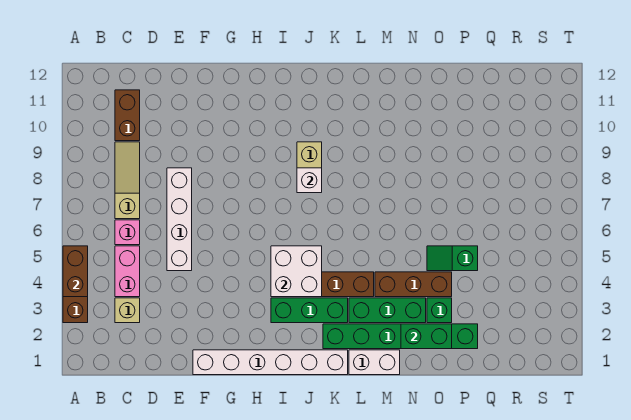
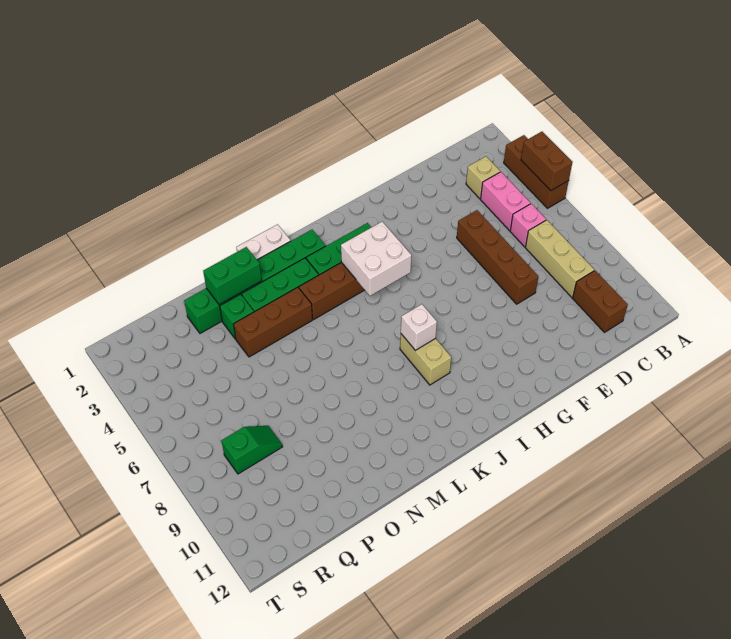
tan slope C7:C9 level 1 top 7 -> tan brick C7:C9 level 1
white brick E5:E8 level 1 -> brown brick E5:E8 level 1
white brick F1:K1 level 1 -> none
green slope O5:P5 level 1 top P -> green slope Q8:R8 level 1 top R

